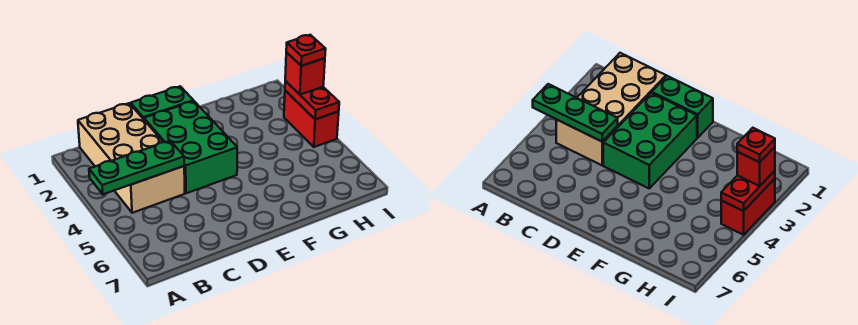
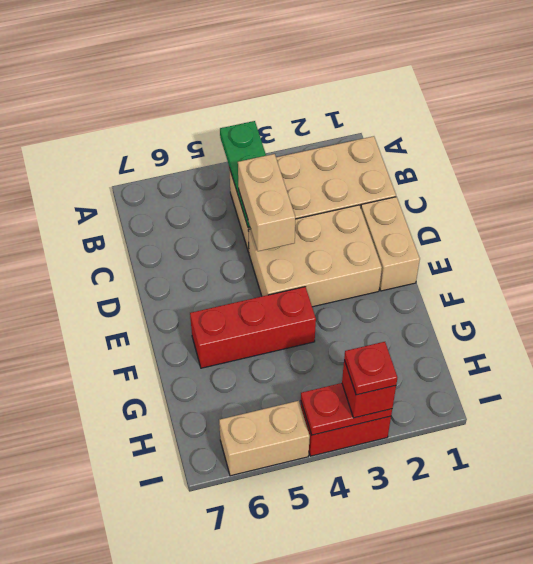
none -> tan brick C4:D4 level 3
green brick D1:E1 level 1 -> tan brick D1:E1 level 1
green brick D2:E4 level 1 -> tan brick D2:E4 level 1
none -> red brick F4:F6 level 1
none -> tan brick I5:I6 level 1

